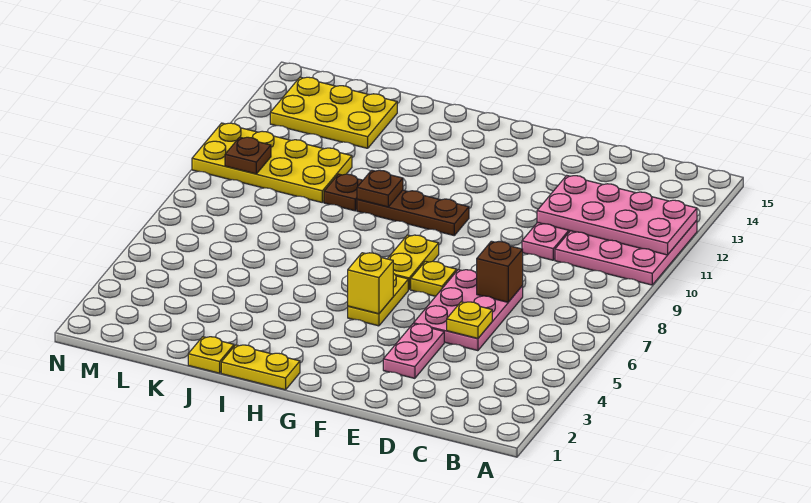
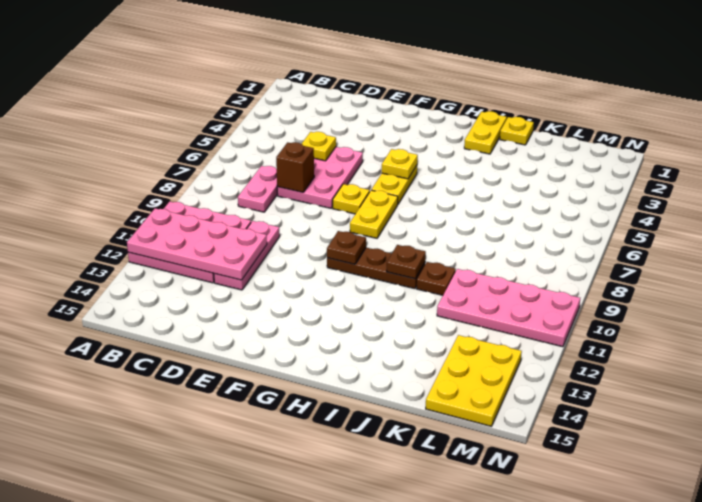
pink plate E3:E4 level 1 -> pink plate C7:C8 level 1
yellow brick G5 level 2 -> yellow plate G5 level 2
yellow plate H1:I1 level 1 -> yellow plate I1:I2 level 1
yellow plate K10:N11 level 1 -> pink plate K10:N11 level 1
yellow plate K13:M14 level 1 -> yellow plate L13:M15 level 1
brown plate M10 level 2 -> brown plate G10 level 2

